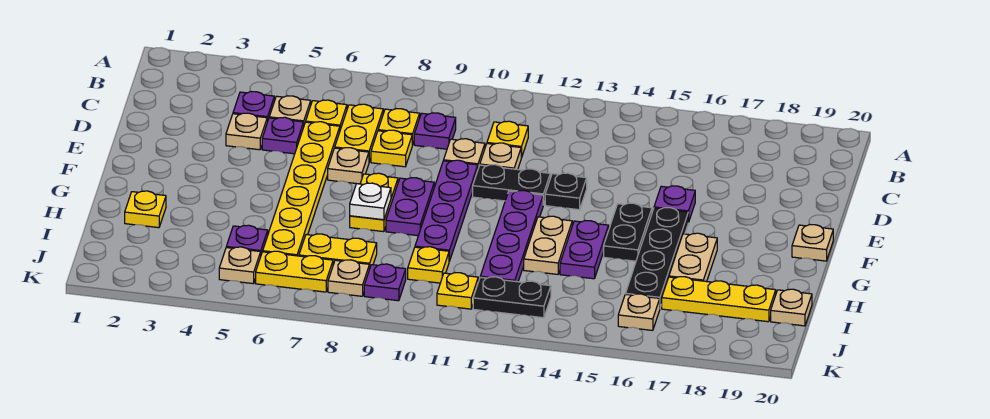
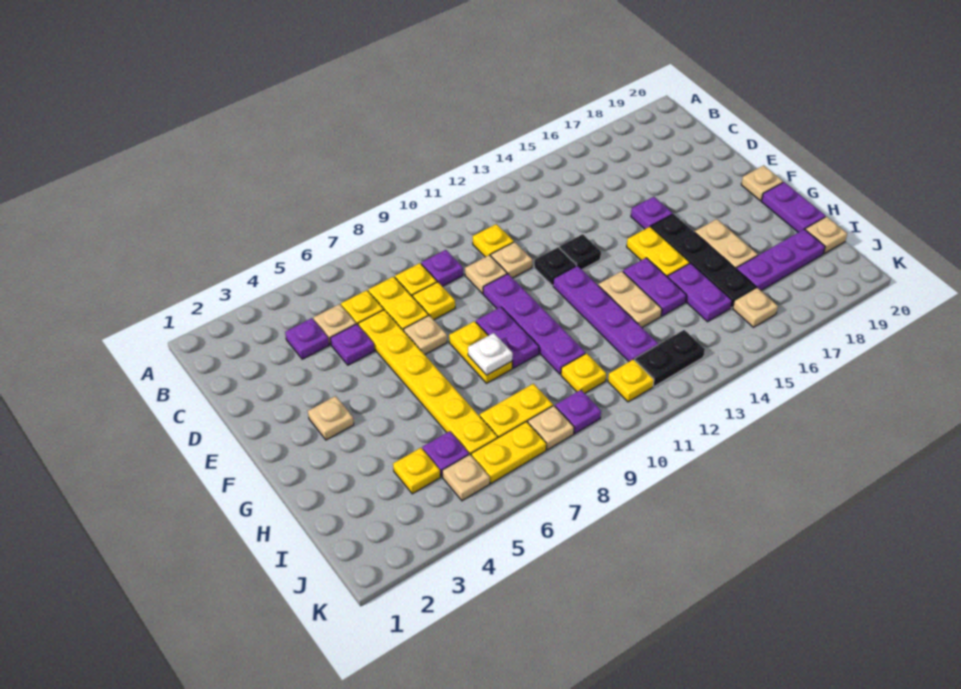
tan plate D4 level 1 -> tan plate F3 level 1
black plate E11:E12 level 1 -> black plate E12 level 1
black plate F15:G15 level 1 -> yellow plate F15:G15 level 1
none -> purple plate G20:H20 level 1
yellow plate H2 level 1 -> yellow plate I4 level 1
none -> purple plate H15:I15 level 1
yellow plate I17:I19 level 1 -> purple plate I17:I19 level 1

